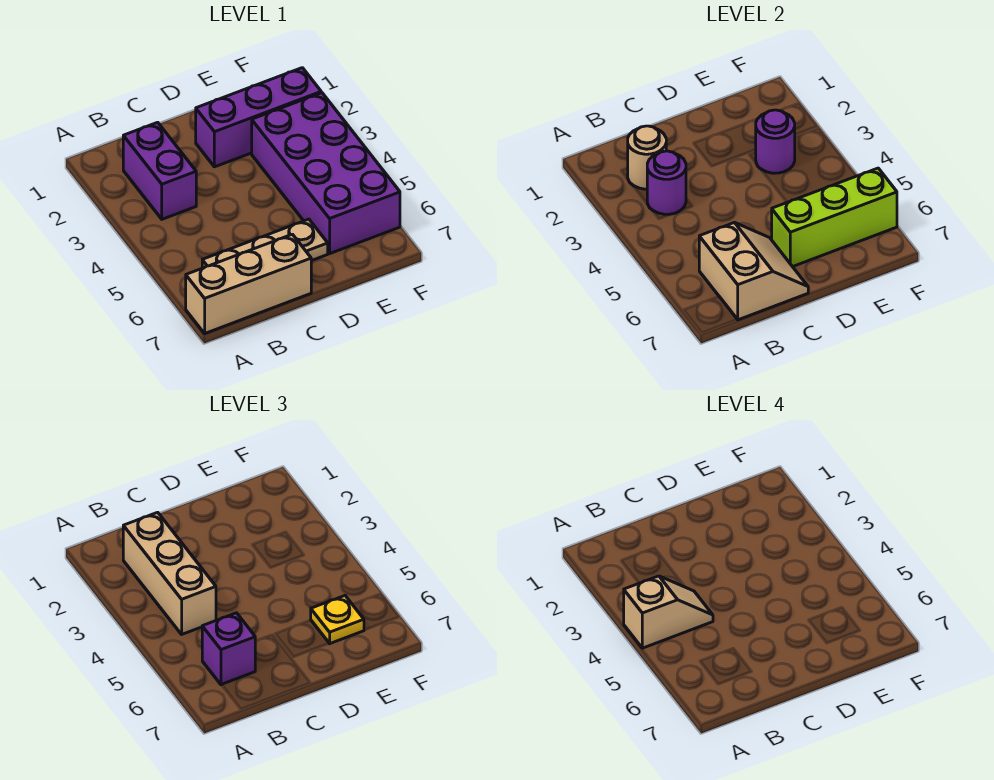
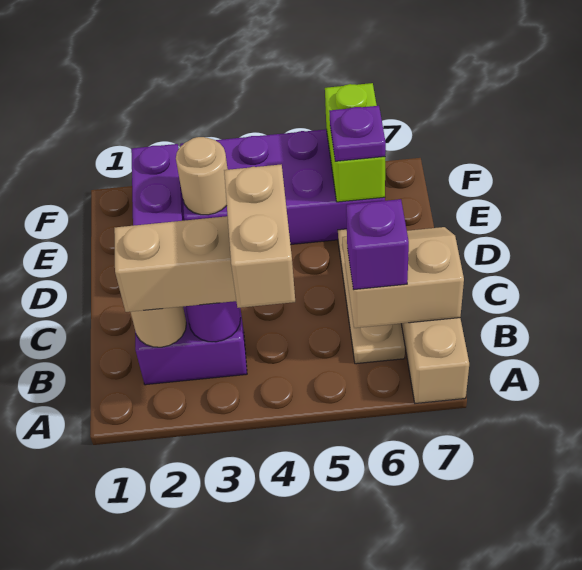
tan slope A4:B4 level 4 top A -> tan brick A4:B4 level 4
lime brick D6:F6 level 2 -> lime brick E6:F6 level 2
purple round brick E3 level 2 -> tan round brick E3 level 2
yellow plate E6 level 3 -> purple plate E6 level 3

